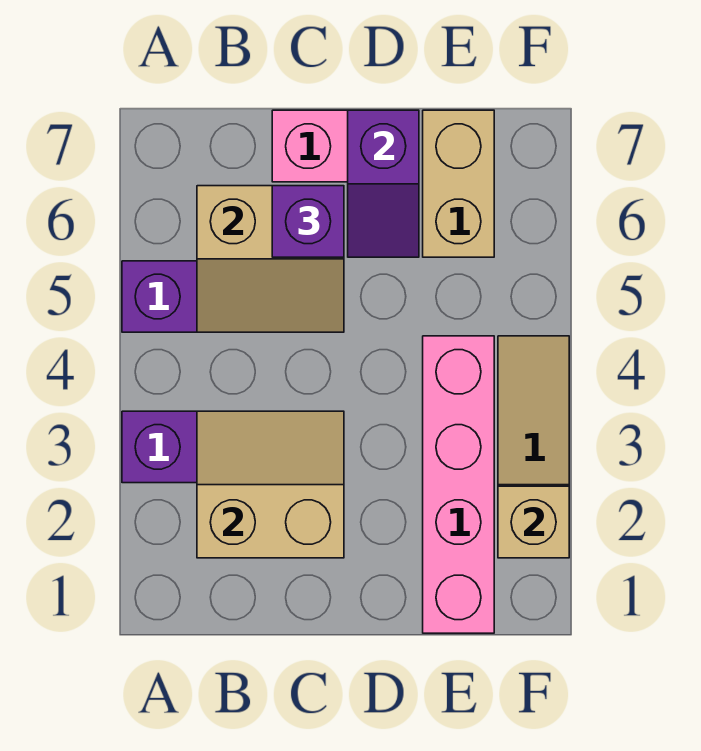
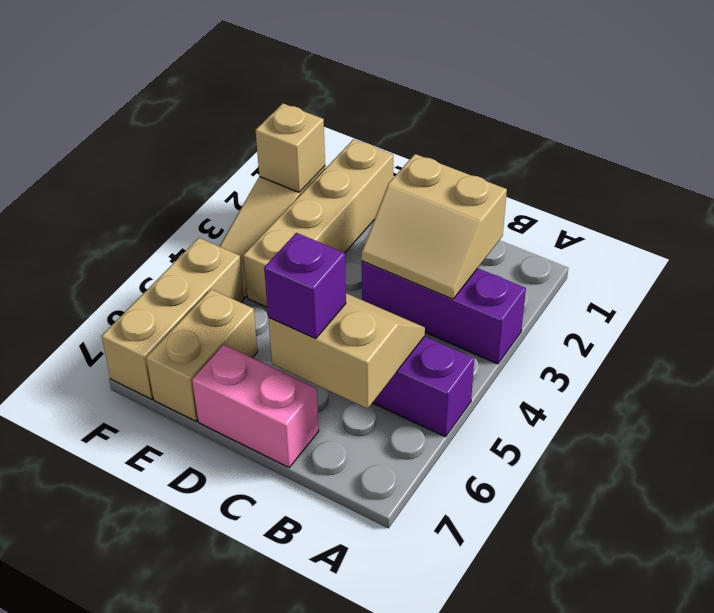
purple slope D6:D7 level 2 top 7 -> none
pink brick E1:E4 level 1 -> tan brick E1:E4 level 1
none -> tan brick F5:F7 level 1

